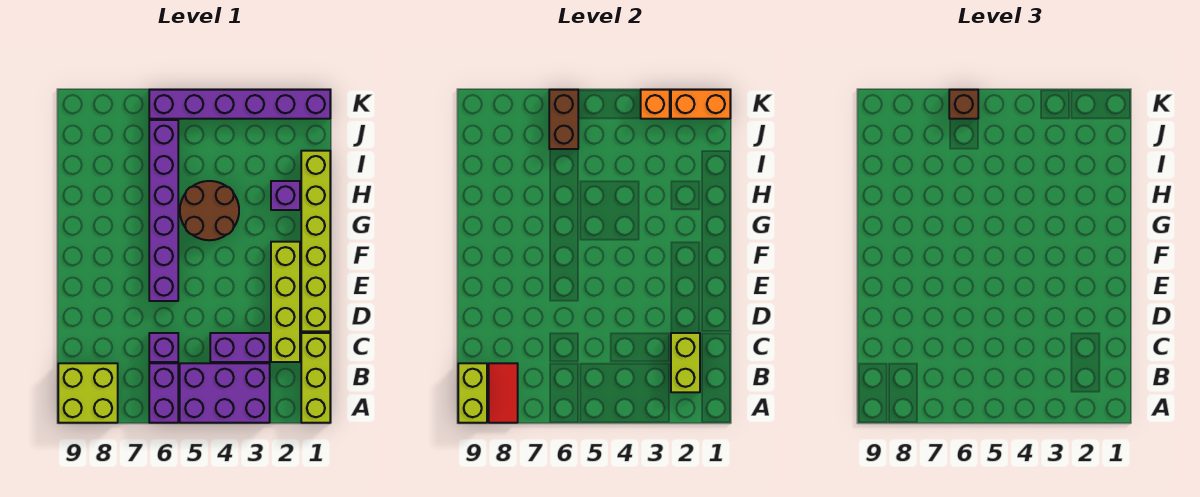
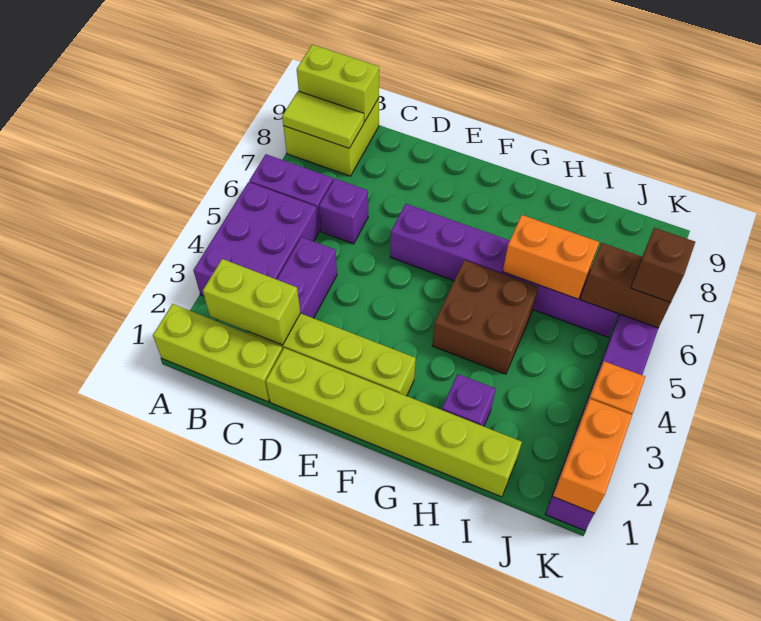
red tile A8:B8 level 2 -> lime tile A8:B8 level 2
brown round brick G4:H5 level 1 -> brown brick G4:H5 level 1
none -> orange brick H6:I6 level 2

